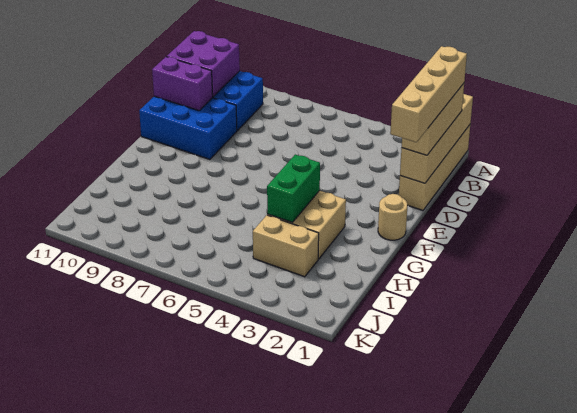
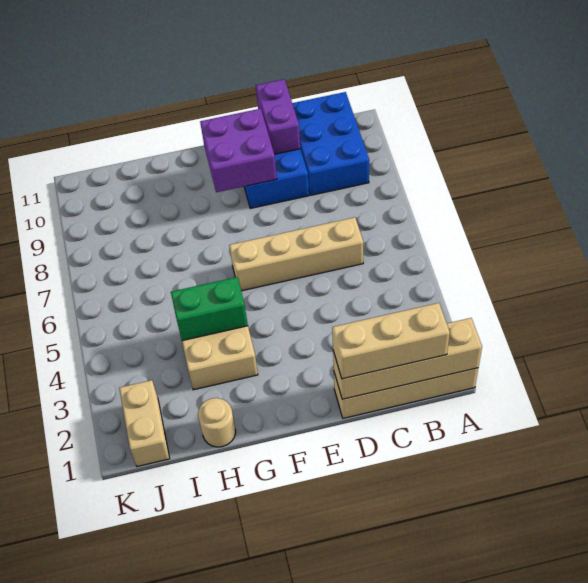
tan brick B1:E1 level 4 -> tan brick C6:F6 level 1
purple brick B10:C11 level 2 -> purple brick E9:F10 level 2
tan round brick F1 level 1 -> tan round brick H1 level 1
tan brick I3:I4 level 1 -> tan brick J1:J2 level 1

